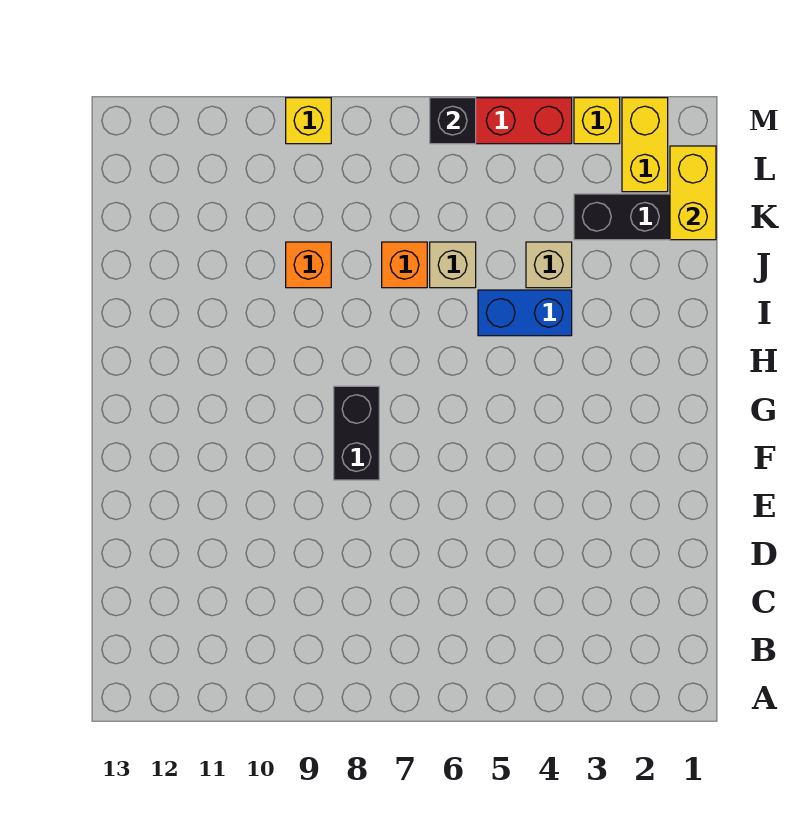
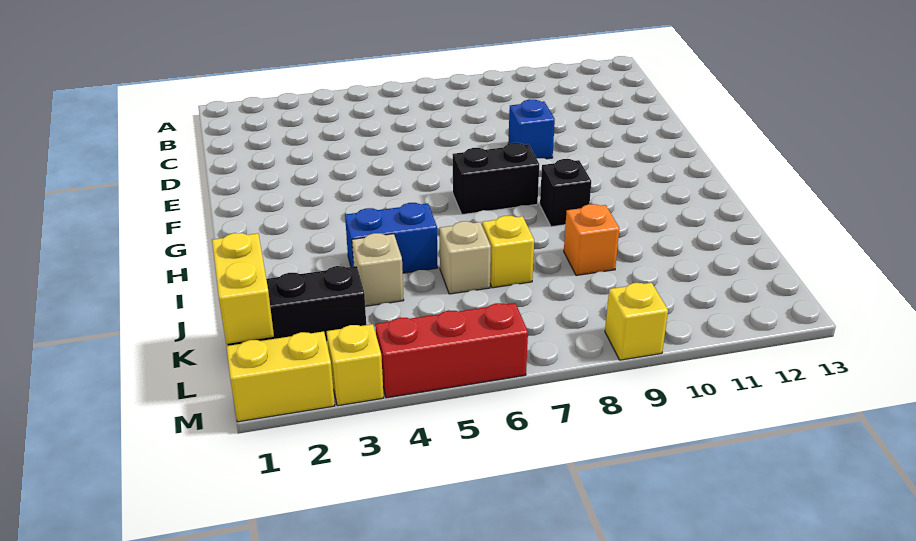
none -> blue brick E9 level 1
black brick F8:G8 level 1 -> black brick G7:G8 level 1
orange brick J7 level 1 -> yellow brick J7 level 1
yellow brick L2:M2 level 1 -> yellow brick M1:M2 level 1
black brick M6 level 2 -> black brick H9 level 1

